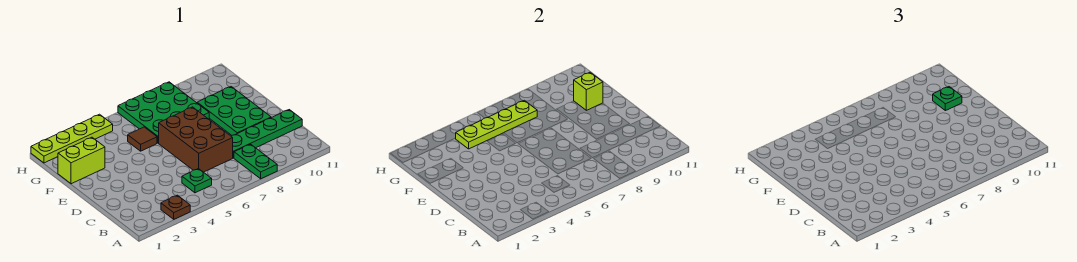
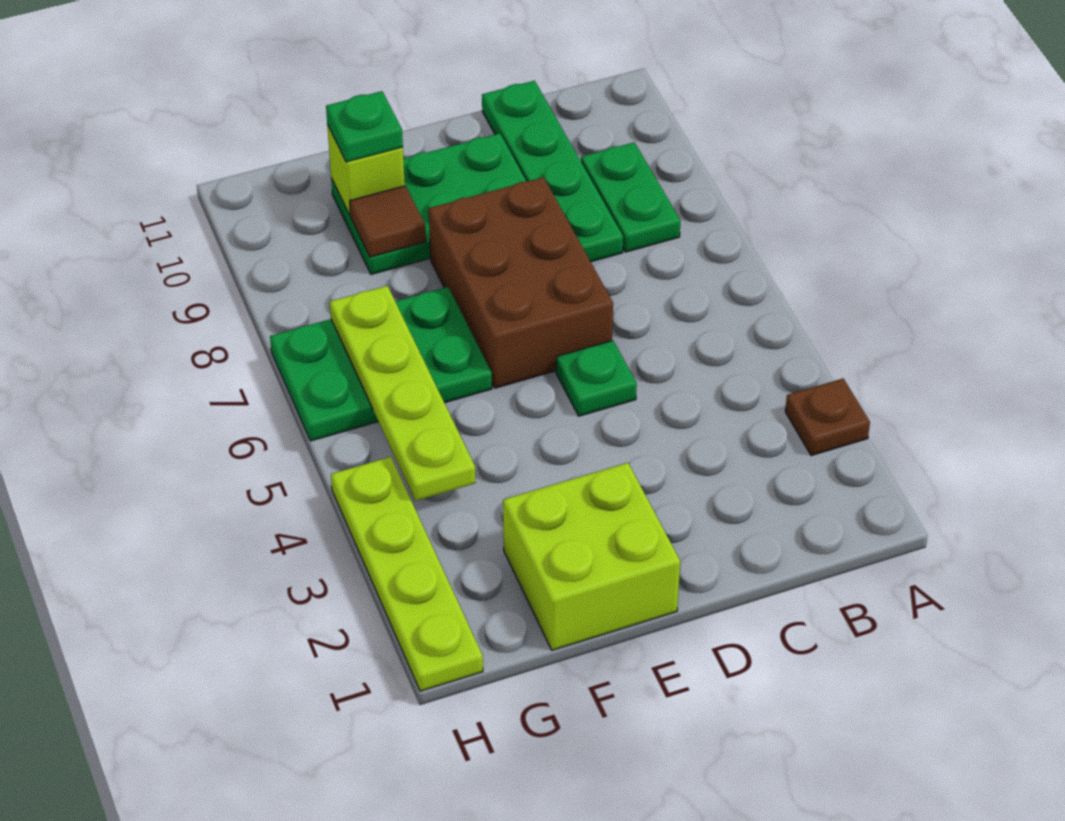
green plate A8:B8 level 1 -> green plate B8:B9 level 1
green plate B5 level 1 -> green plate D5 level 1
brown brick C6:E7 level 1 -> brown brick D6:E8 level 1
lime brick F1:F2 level 1 -> lime brick E1:F2 level 1
brown tile F5 level 1 -> brown tile F9 level 2
green plate F6:H8 level 1 -> green plate F6:H7 level 1

